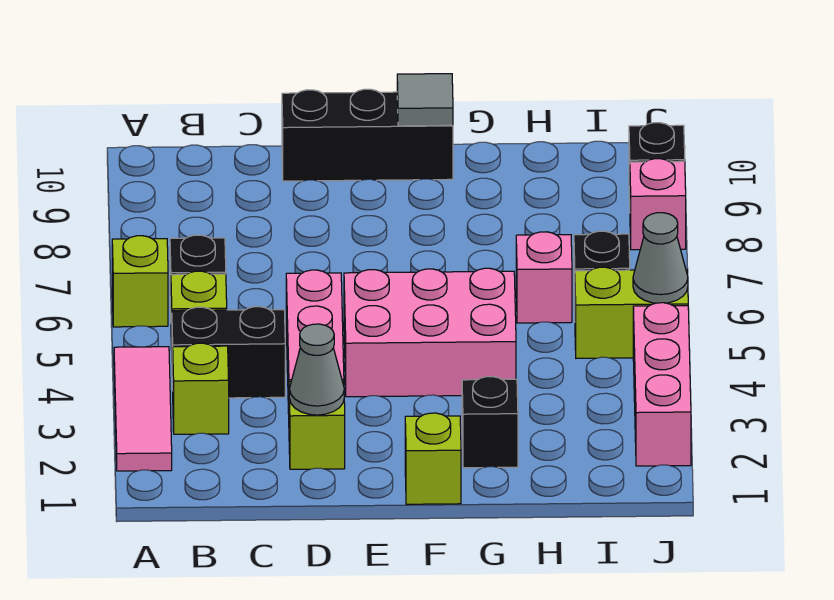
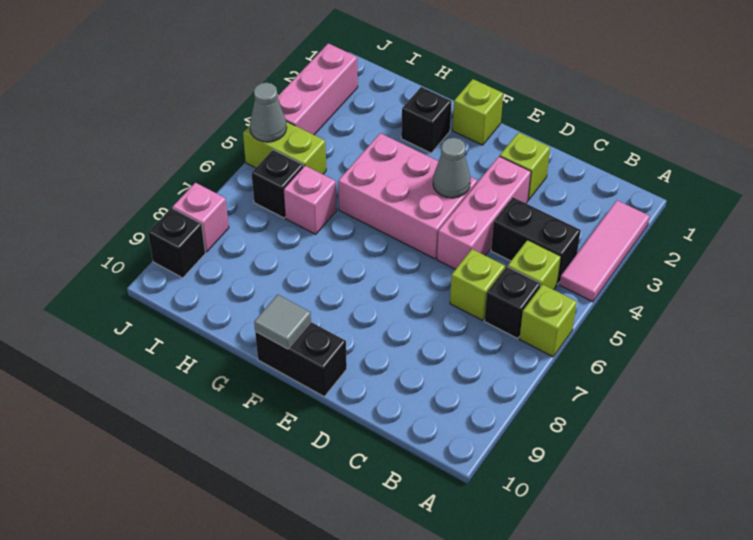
lime brick B3 level 1 -> lime brick C6 level 1
grey cone D2 level 2 -> grey cone E4 level 2
black brick D10:F10 level 1 -> black brick E10:F10 level 1

